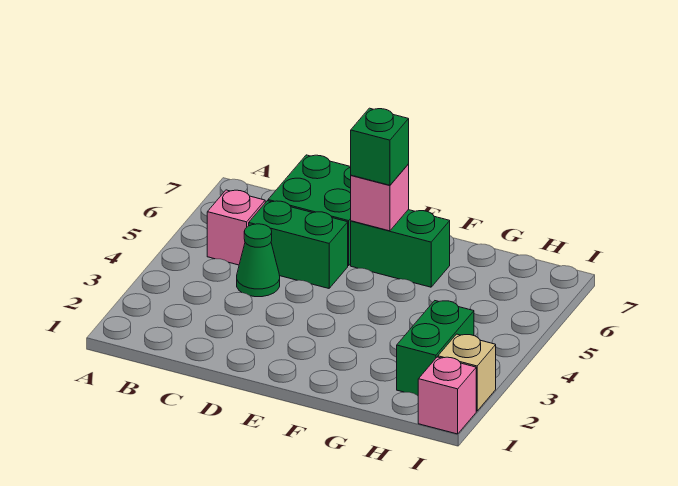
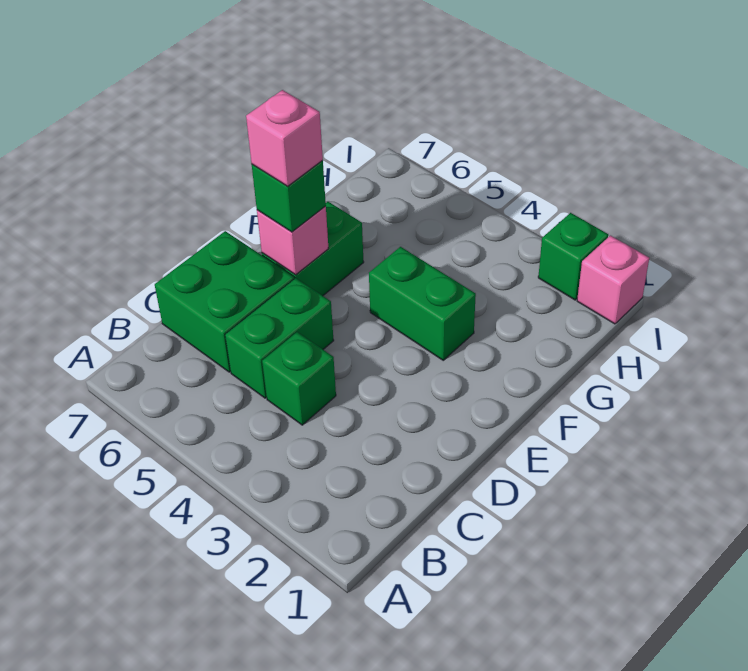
pink brick B5 level 1 -> pink brick E6 level 4
green cone C4 level 1 -> green brick C4 level 1
green brick H2:H3 level 1 -> green brick F3:F4 level 1
tan brick I2 level 1 -> green brick I2 level 1

